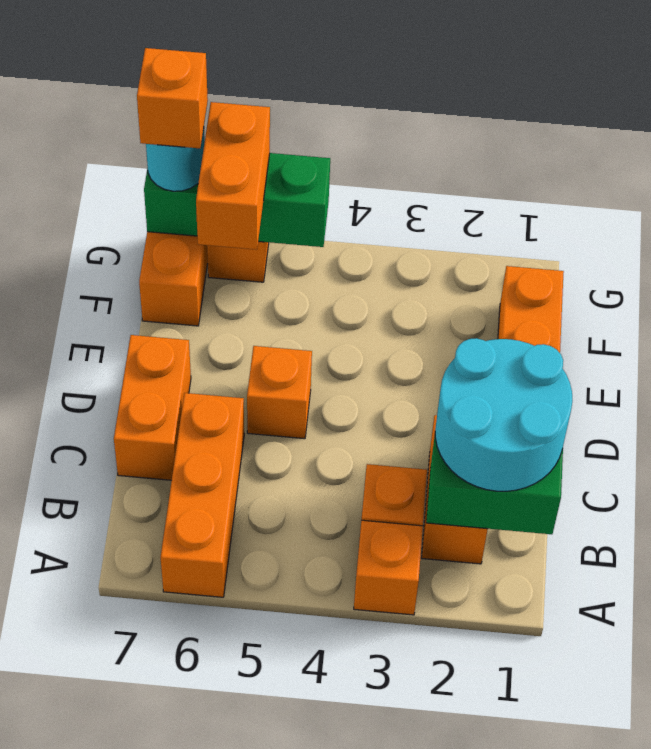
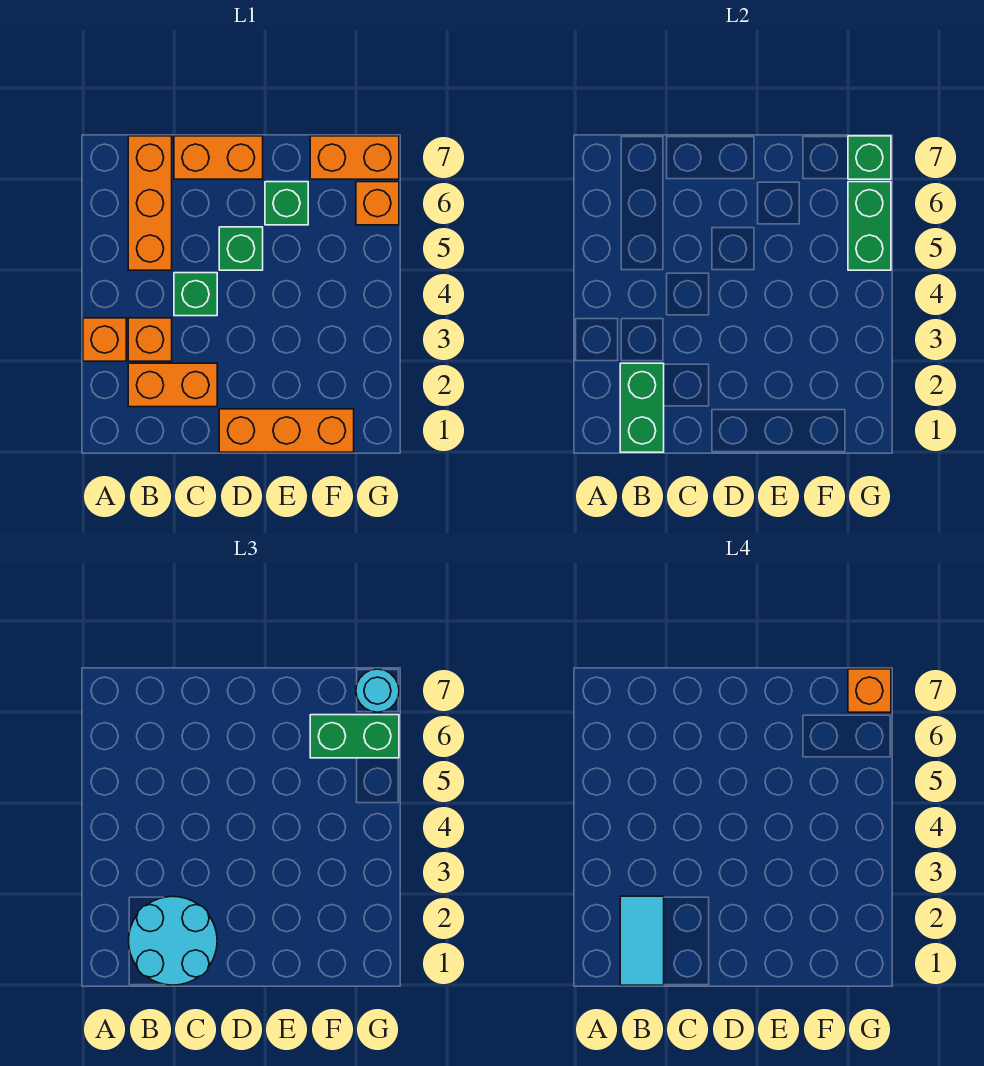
orange brick A6:C6 level 1 -> orange brick B5:B7 level 1
none -> cyan tile B1:B2 level 4
none -> green brick C4 level 1
orange brick D5 level 1 -> green brick D5 level 1
none -> green brick E6 level 1
orange brick F6:G6 level 3 -> green brick F6:G6 level 3

